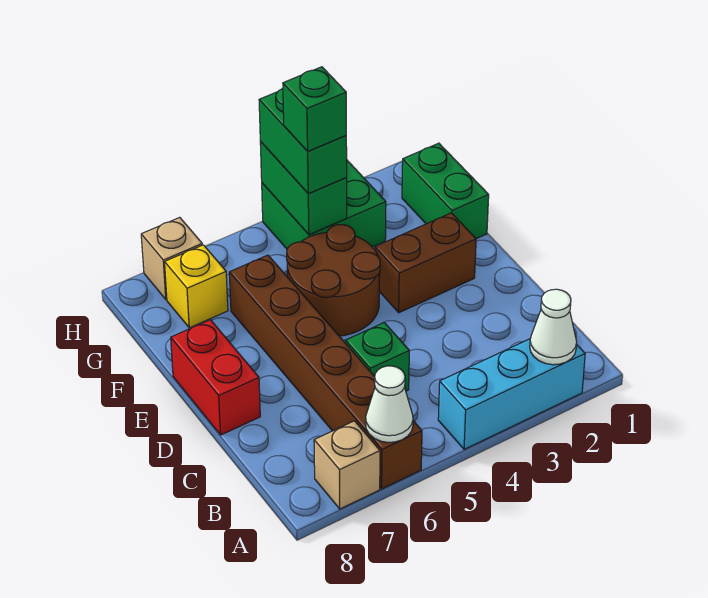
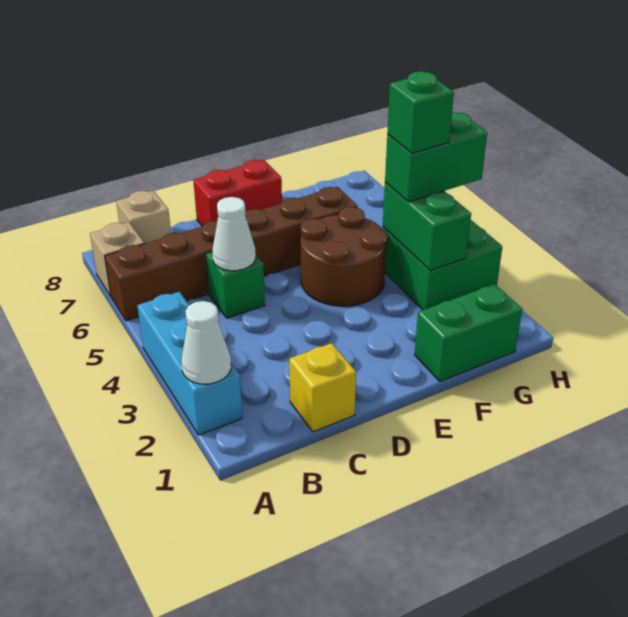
white cone A6 level 2 -> white cone C5 level 2
brown brick E2:E3 level 1 -> none
green brick G4:H4 level 2 -> green brick G3:G4 level 2
yellow brick G7 level 1 -> yellow brick C1 level 1
tan brick H7 level 1 -> tan brick B8 level 1

